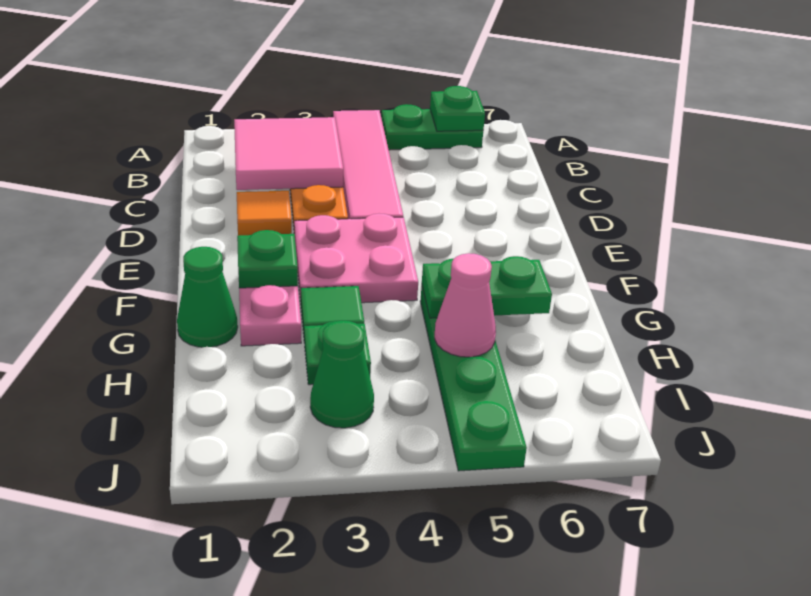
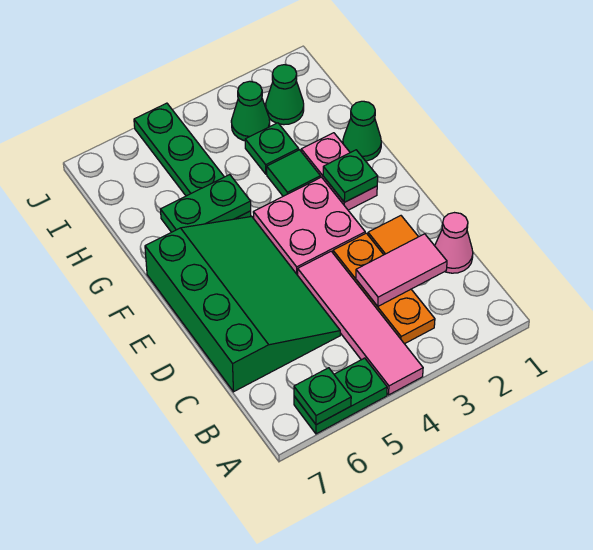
pink tile B2:C3 level 2 -> pink tile C2:C3 level 2
none -> green slope C5:F7 level 1 top 7
pink cone H5 level 2 -> pink cone C1 level 1
none -> green cone I2 level 1

